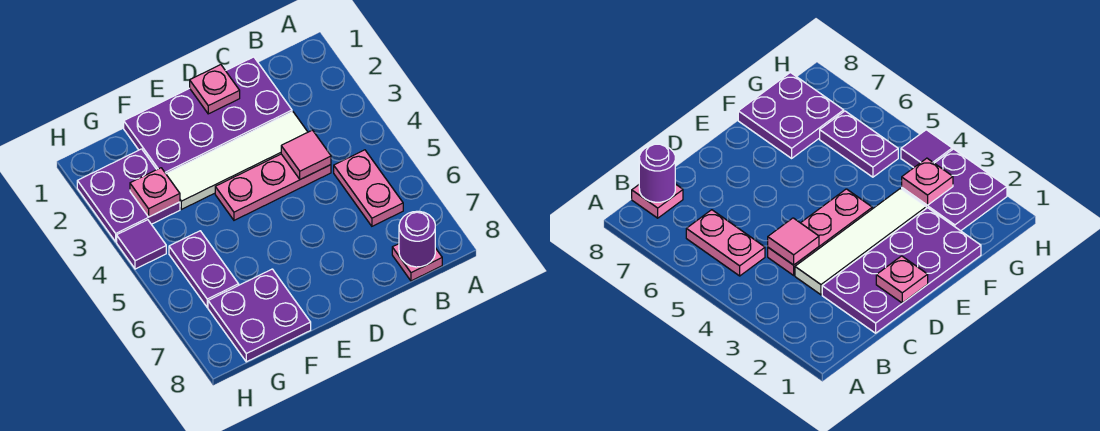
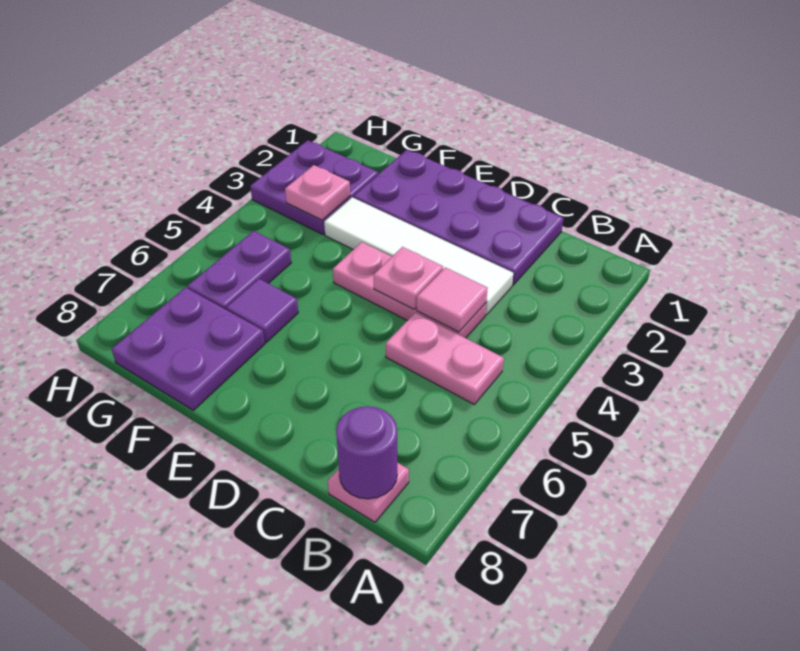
pink plate B5:B6 level 1 -> pink plate B5:C5 level 1
pink plate D1 level 2 -> pink plate D4 level 2
purple tile H4 level 1 -> purple tile F6 level 1

